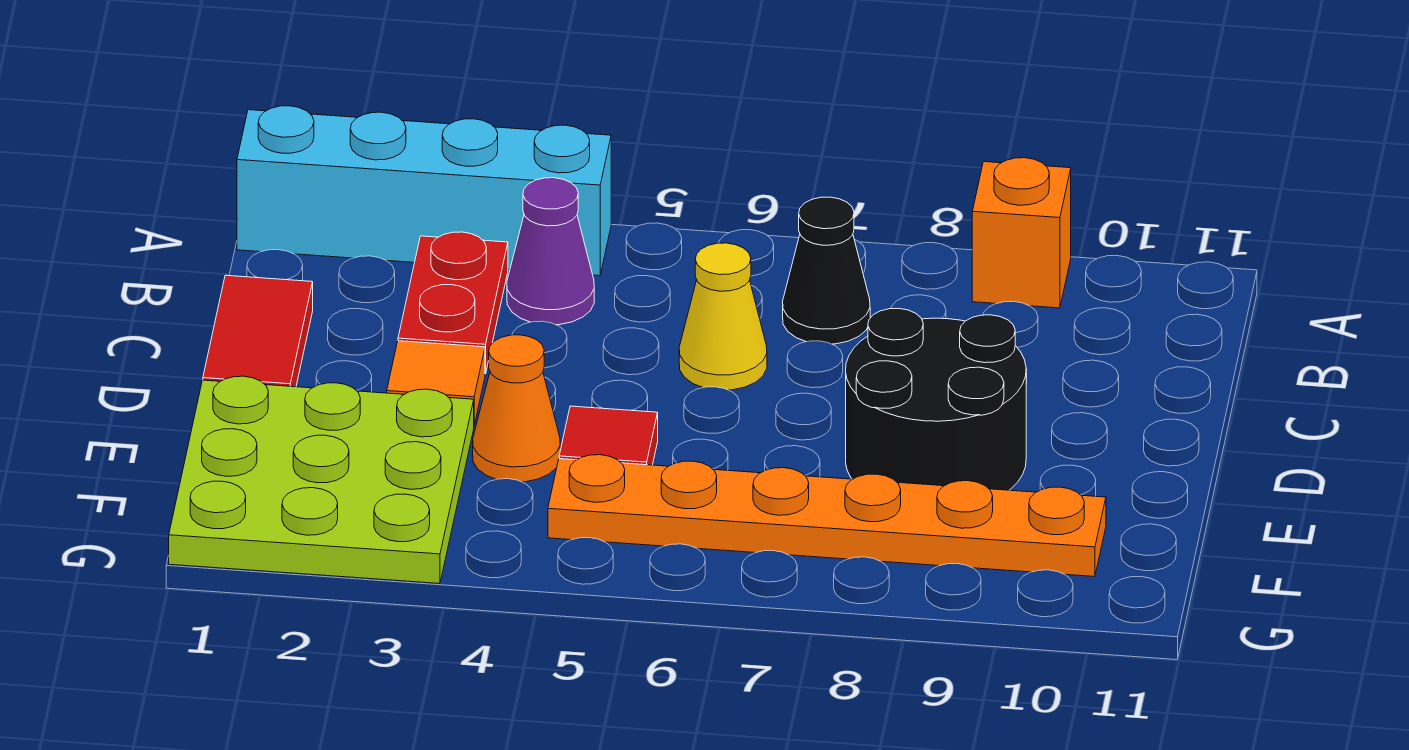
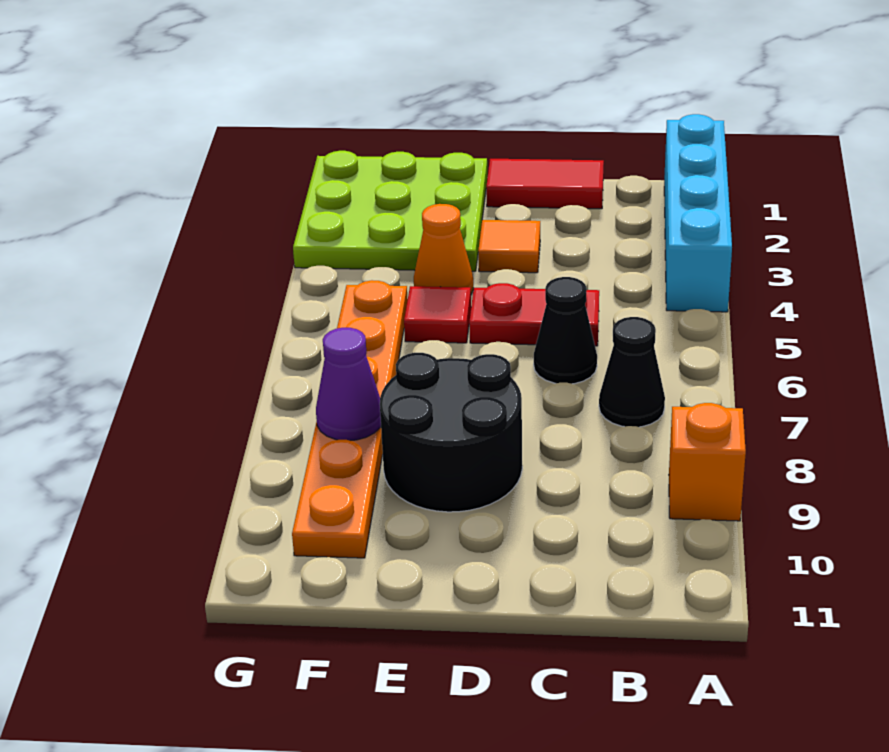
red plate B3:C3 level 1 -> red plate C5:D5 level 1
purple cone B4 level 1 -> purple cone F8 level 2
yellow cone C6 level 1 -> black cone C6 level 1

